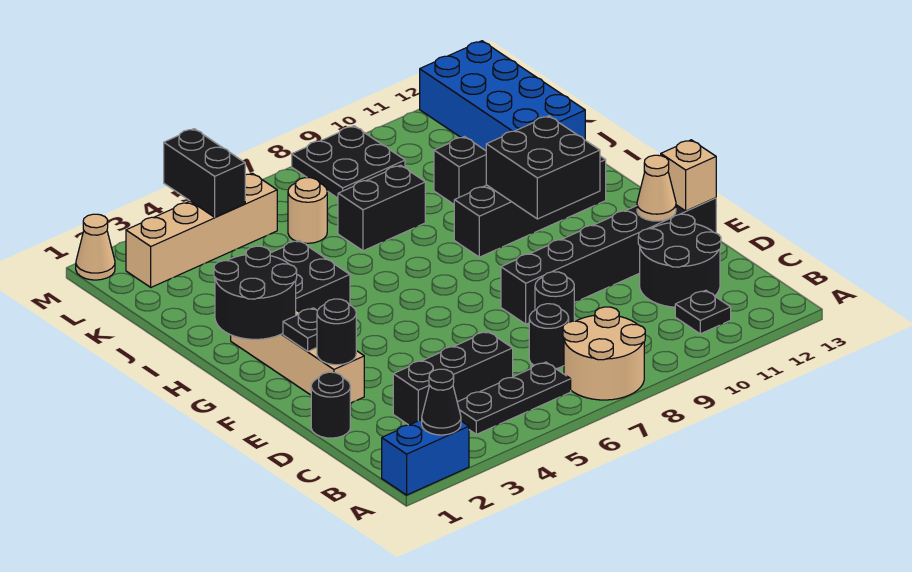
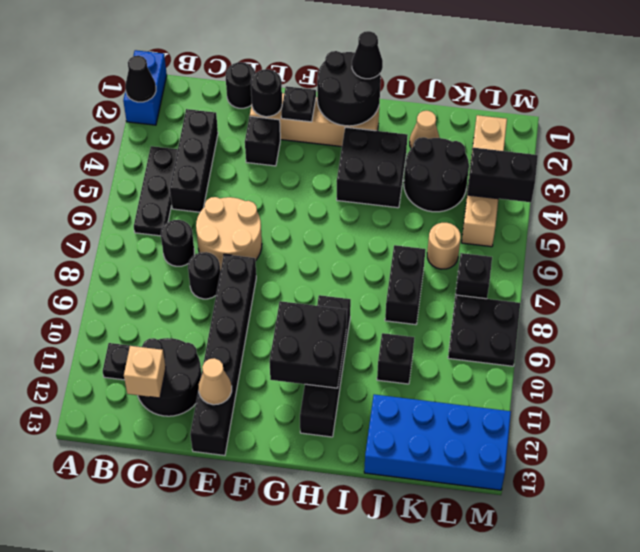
tan round brick A7:B8 level 1 -> tan round brick D6:E7 level 1
none -> black brick E3 level 1
tan brick E13 level 2 -> tan brick C12 level 2
none -> black cone H1 level 3
none -> black round brick J3:K4 level 1
none -> black brick L7 level 1
tan cone M1 level 1 -> tan cone J2 level 1

